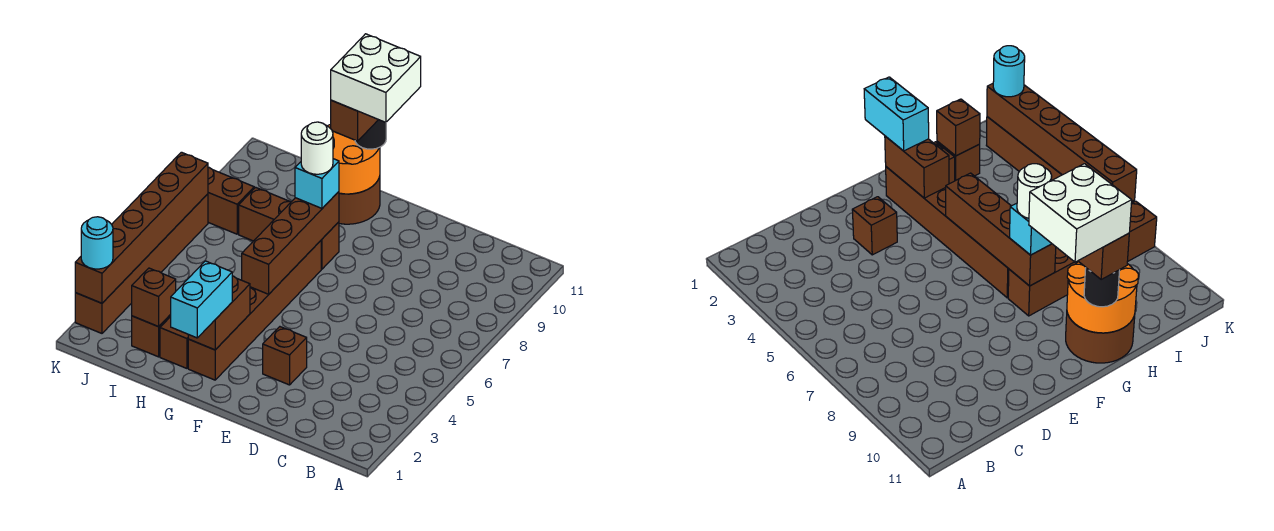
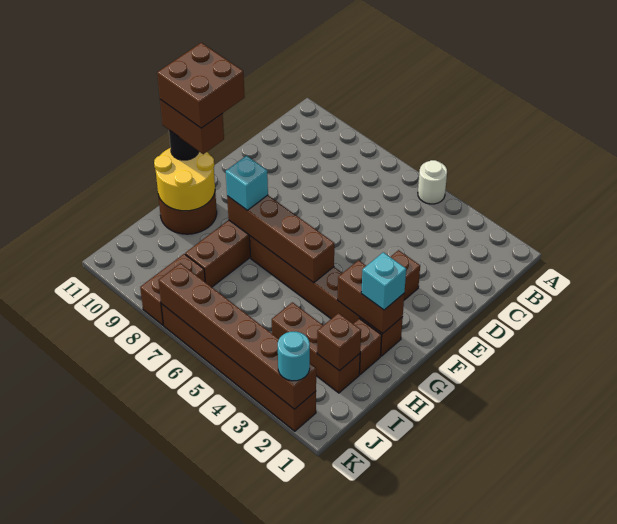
white brick F10:G11 level 5 -> brown brick F10:G11 level 5
cyan brick G1:G2 level 3 -> cyan brick G2 level 3
white round brick G8 level 4 -> white round brick A5 level 1
orange round brick G10:H11 level 2 -> yellow round brick G10:H11 level 2
brown brick I2 level 1 -> brown brick I2:I4 level 1

